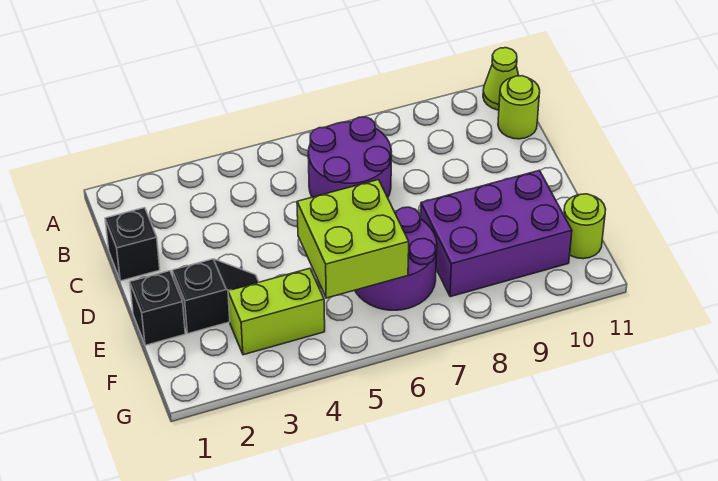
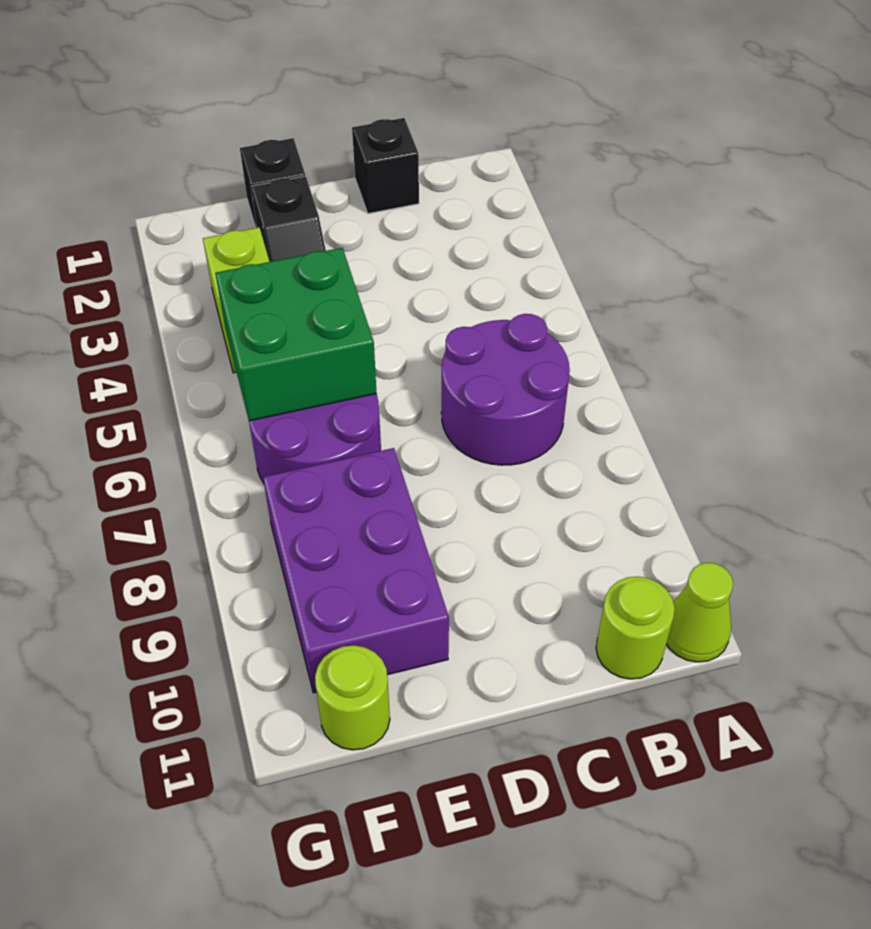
lime brick E5:F6 level 2 -> green brick E5:F6 level 2

